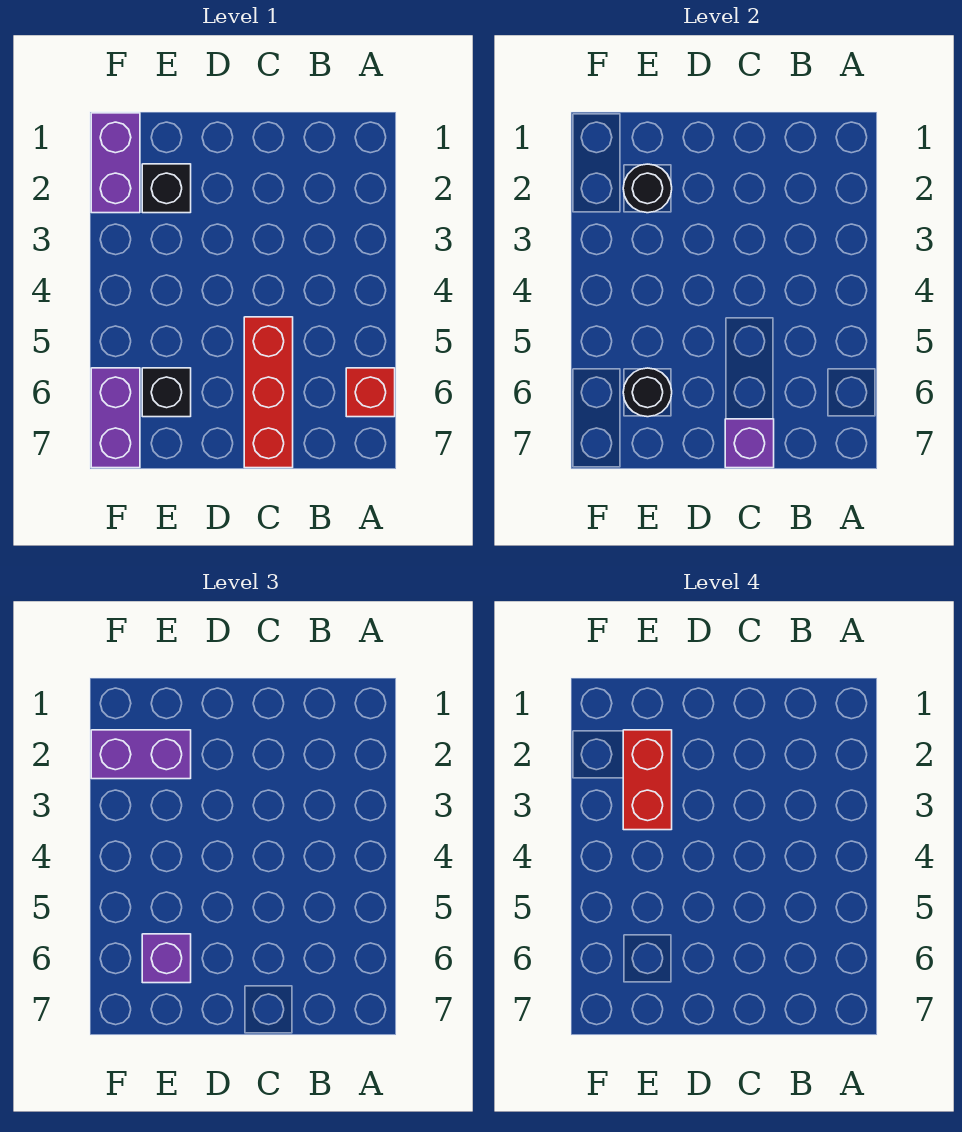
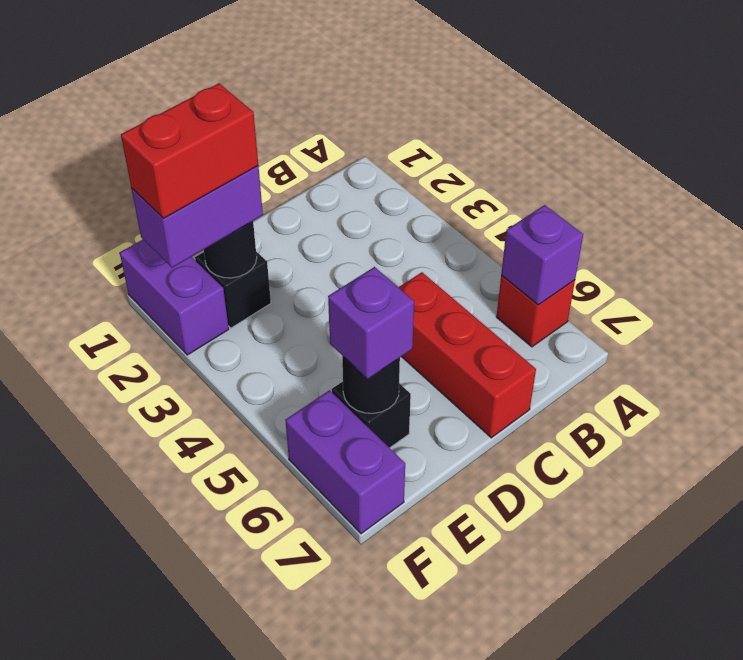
purple brick C7 level 2 -> purple brick A6 level 2
red brick E2:E3 level 4 -> red brick E2:F2 level 4

